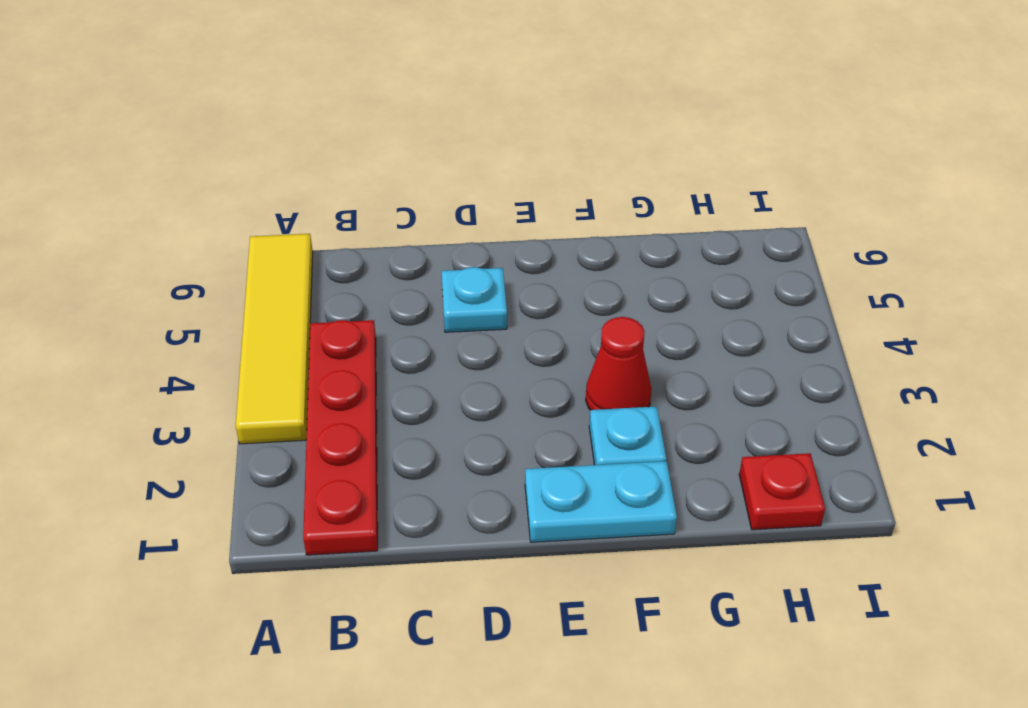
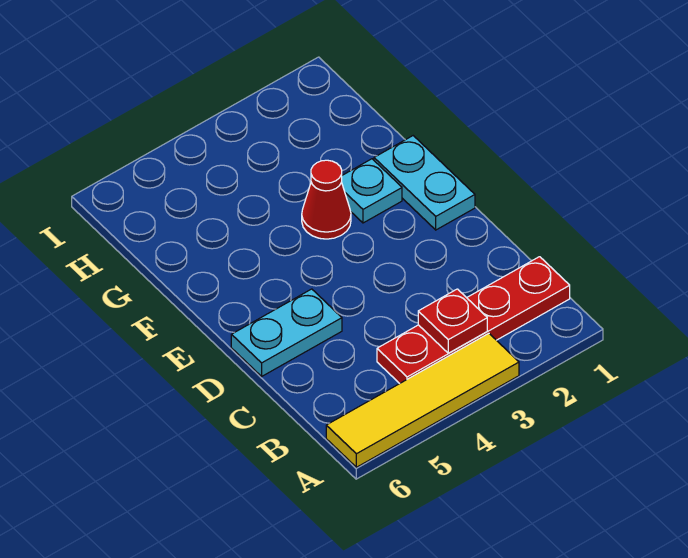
cyan plate D5 level 1 -> cyan plate D5:D6 level 1
red plate H1 level 1 -> red plate B3 level 2

